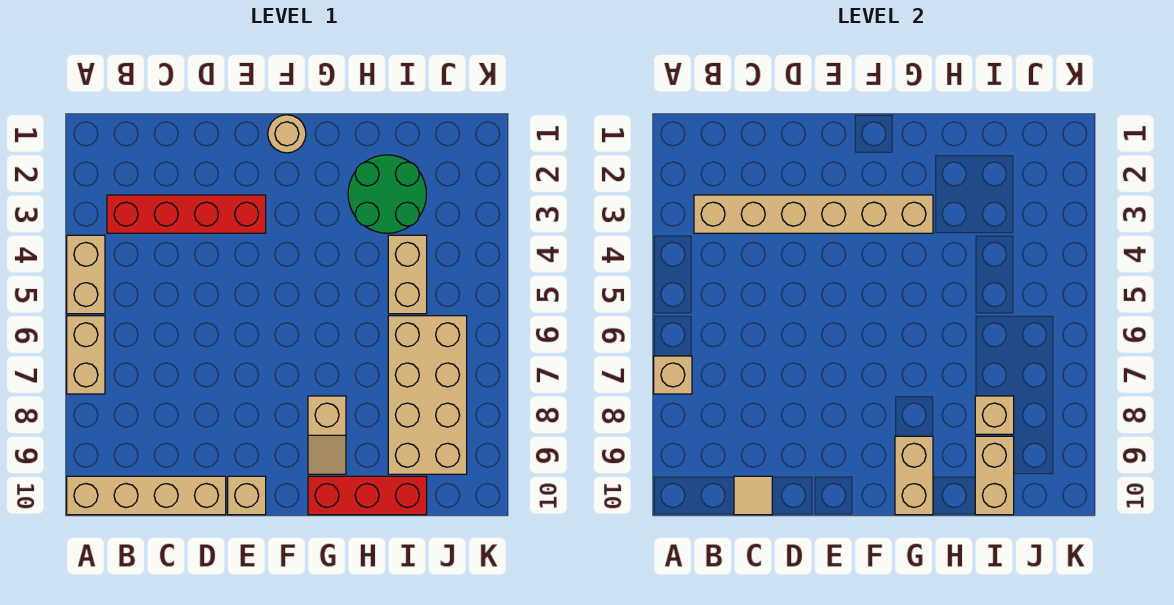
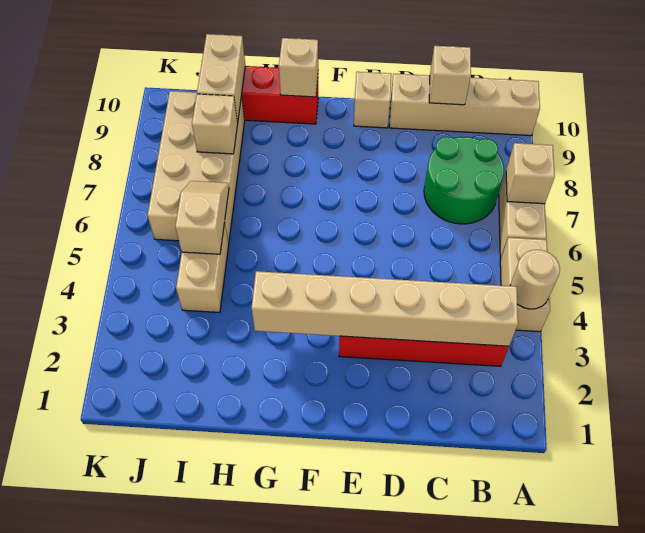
tan tile C10 level 2 -> tan brick C10 level 2
tan round brick F1 level 1 -> tan round brick A4 level 2
tan slope G8:G9 level 1 top 8 -> tan slope I5:I6 level 2 top 5
tan brick G9:G10 level 2 -> tan brick G10 level 2
green round brick H2:I3 level 1 -> green round brick B7:C8 level 1

